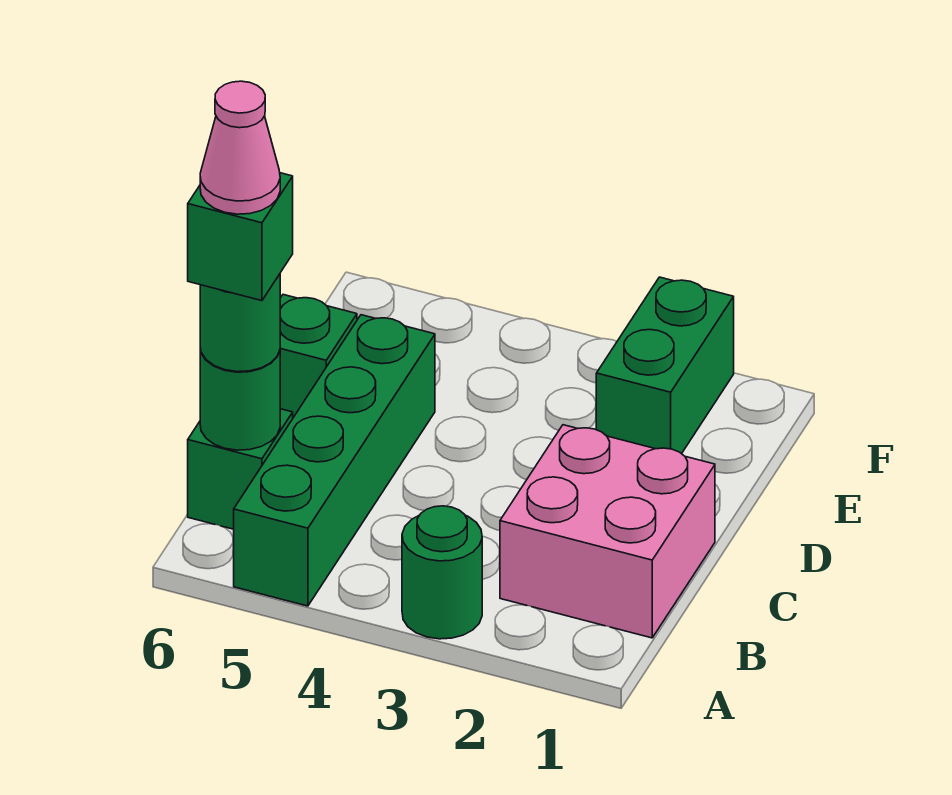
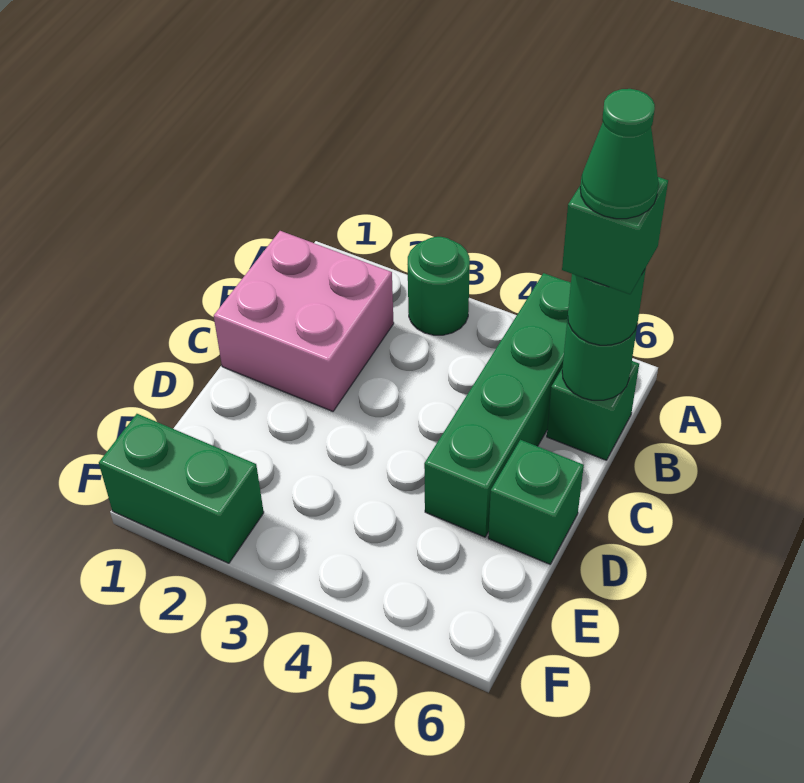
pink cone B6 level 5 -> green cone B6 level 5
green brick E2:F2 level 1 -> green brick F1:F2 level 1

